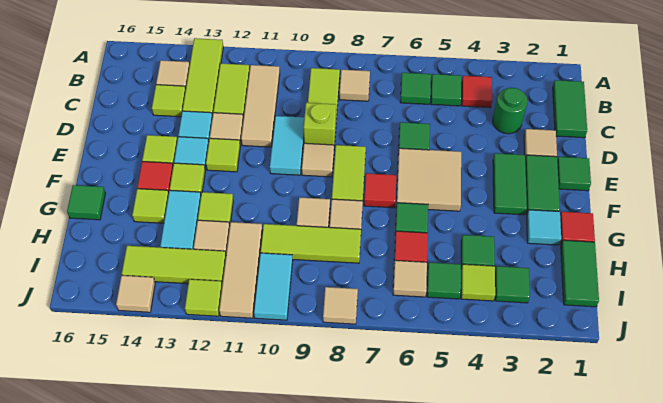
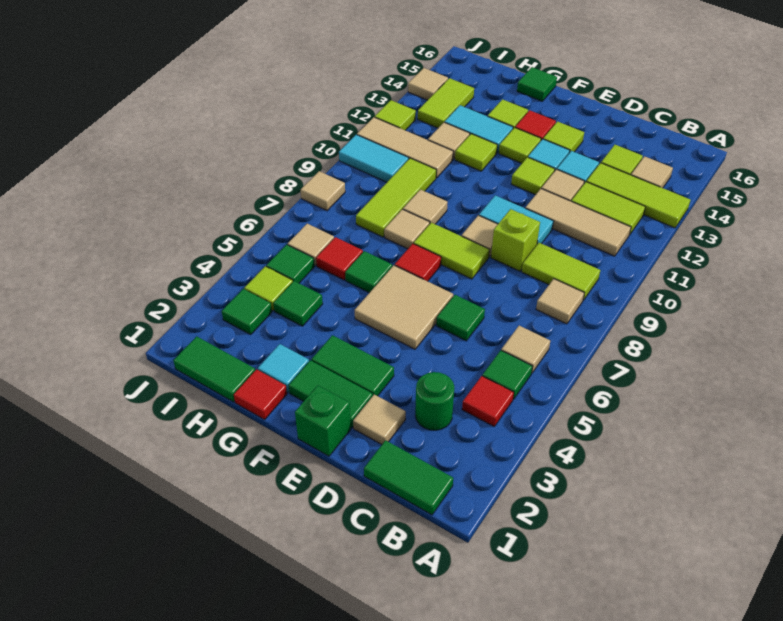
green tile B6 level 1 -> tan tile B6 level 1
green tile E1 level 1 -> green brick E1 level 1
lime tile I12:I14 level 1 -> lime tile I13:I14 level 1

